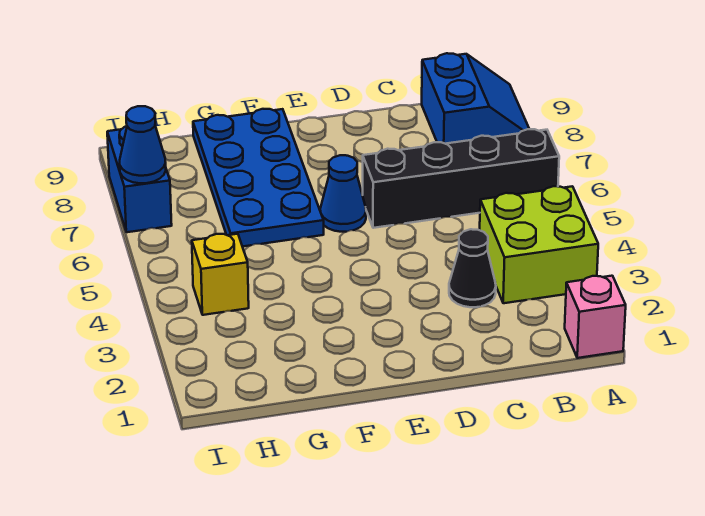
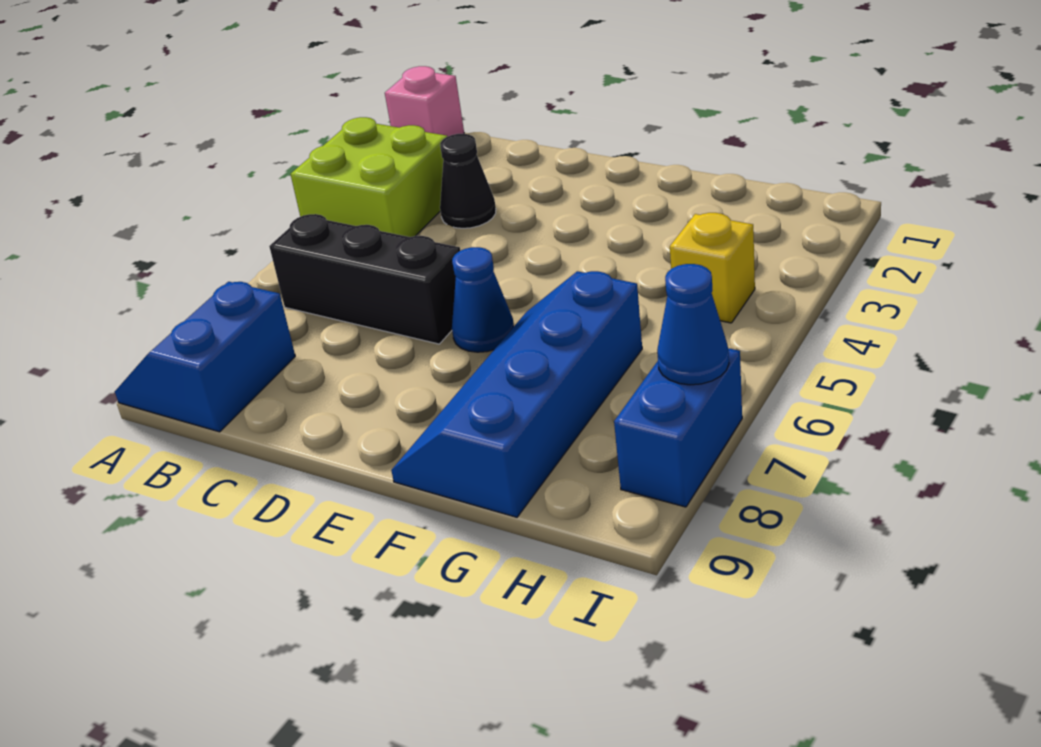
black brick A6:D6 level 1 -> black brick B6:D6 level 1
blue plate F6:G9 level 1 -> blue slope F6:G9 level 1 top G

